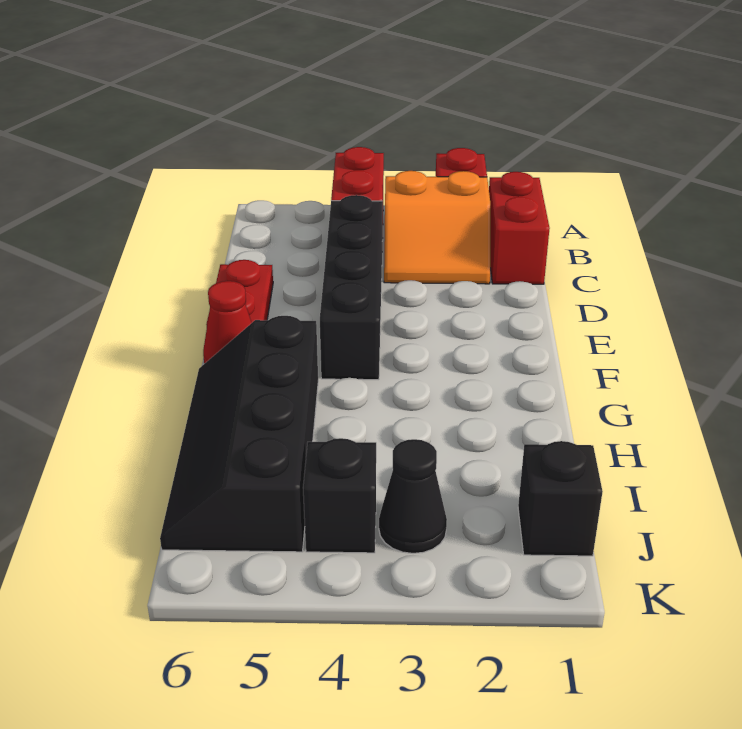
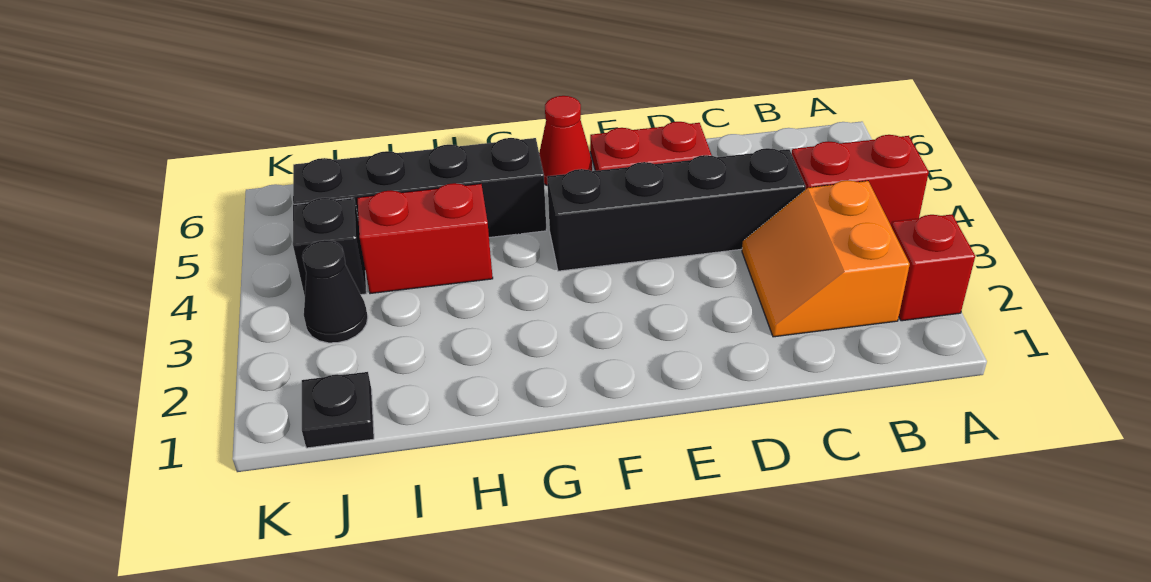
red brick B1:C1 level 1 -> red brick H4:I4 level 1
black brick J1 level 1 -> black plate J1 level 1

